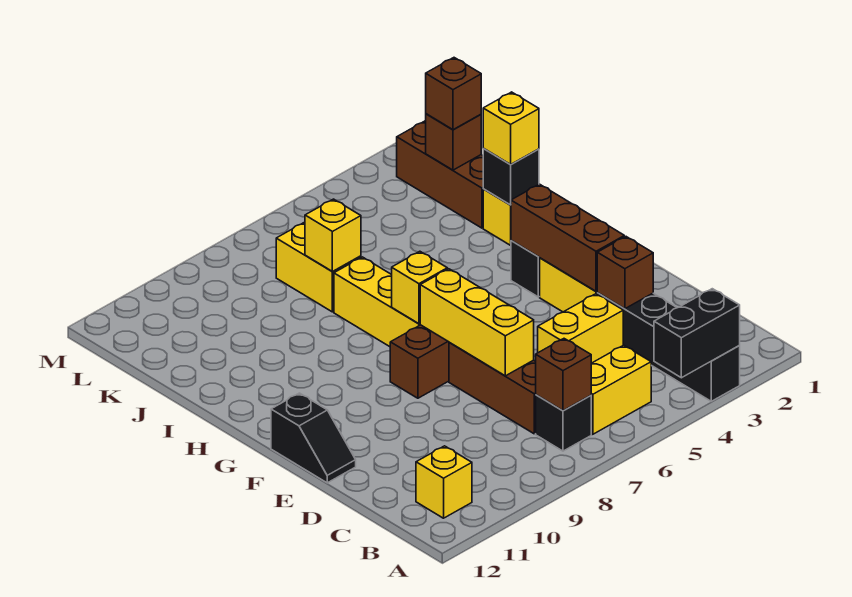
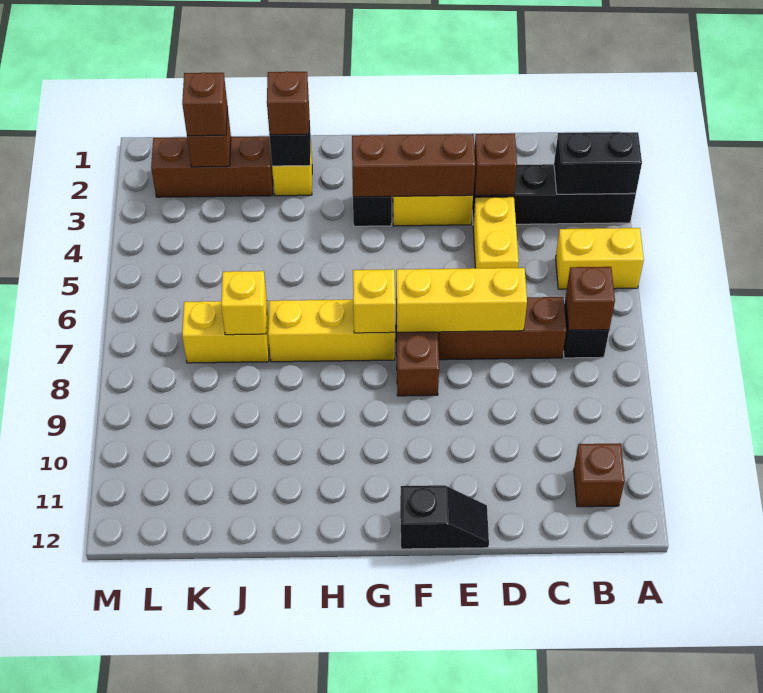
black brick A3:A4 level 2 -> black brick A3:B3 level 2
yellow brick B5:B6 level 1 -> yellow brick A5:B5 level 1
yellow brick B11 level 1 -> brown brick B11 level 1
yellow brick I2 level 3 -> brown brick I2 level 3

